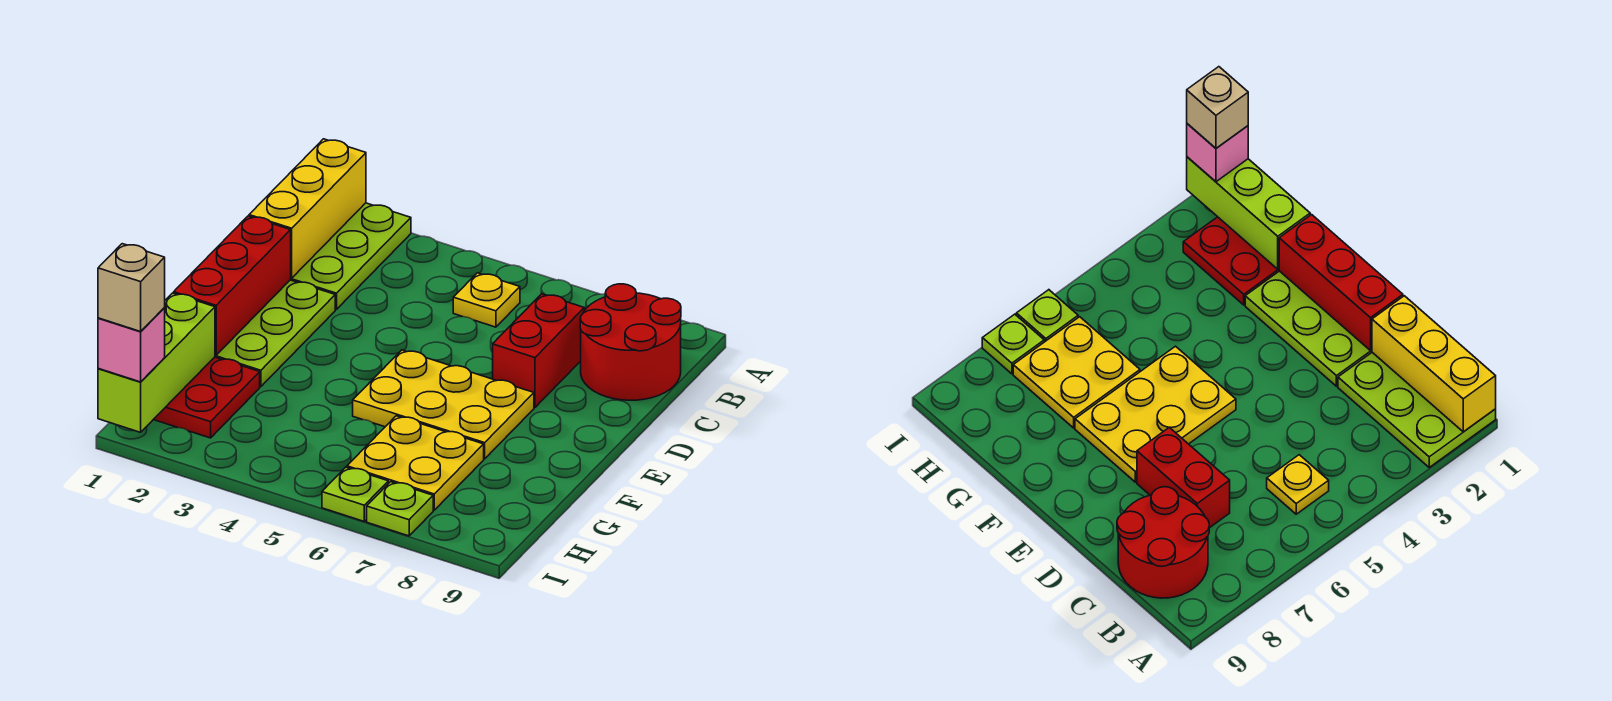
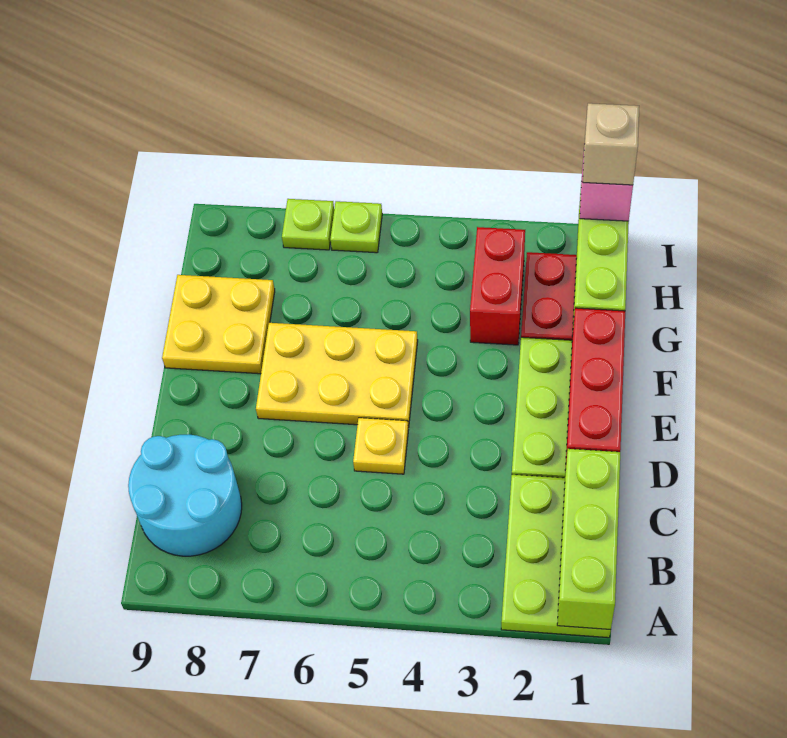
yellow brick A1:C1 level 2 -> lime brick A1:C1 level 2
yellow plate B5 level 1 -> yellow plate D5 level 1
red round brick B8:C9 level 1 -> cyan round brick B8:C9 level 1
red brick C7:D7 level 1 -> red brick G3:H3 level 1
yellow plate G6:H7 level 1 -> yellow plate F8:G9 level 1

